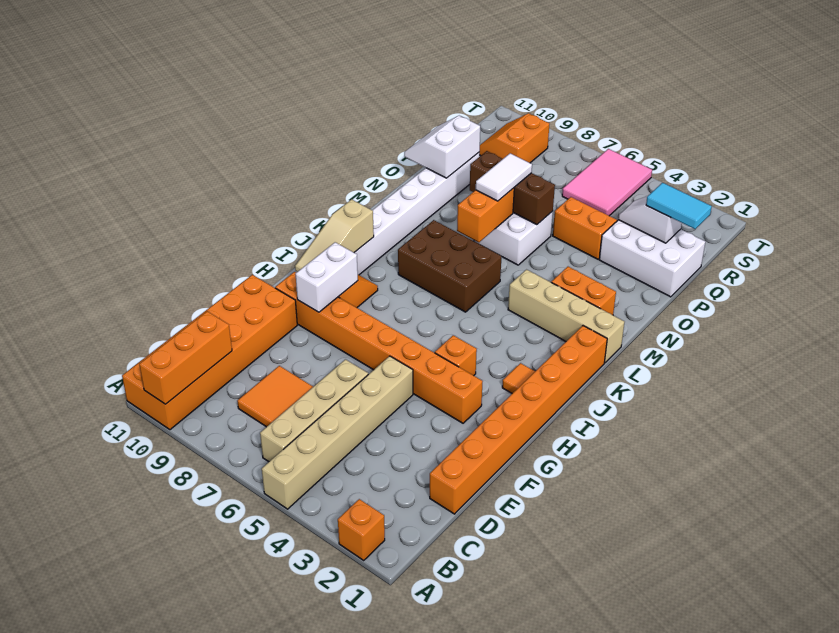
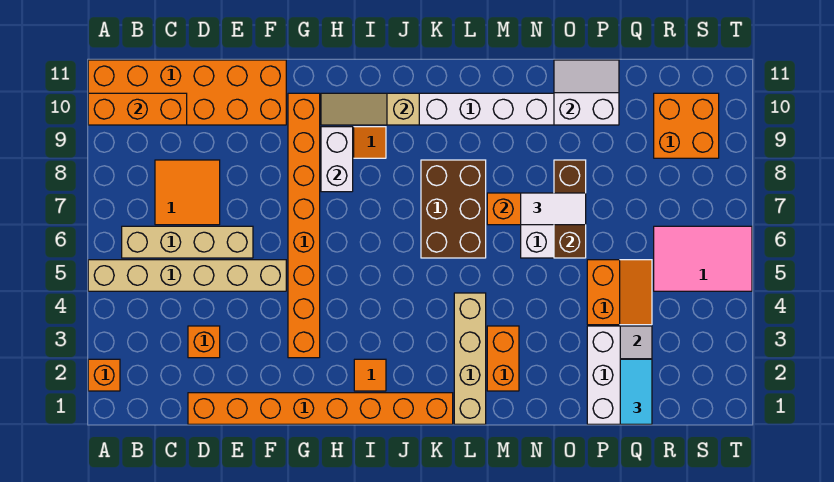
white brick G9:H9 level 2 -> white brick H8:H9 level 2
orange brick H4 level 1 -> orange brick D3 level 1
orange slope R9:S10 level 1 top 9 -> orange brick R9:S10 level 1

